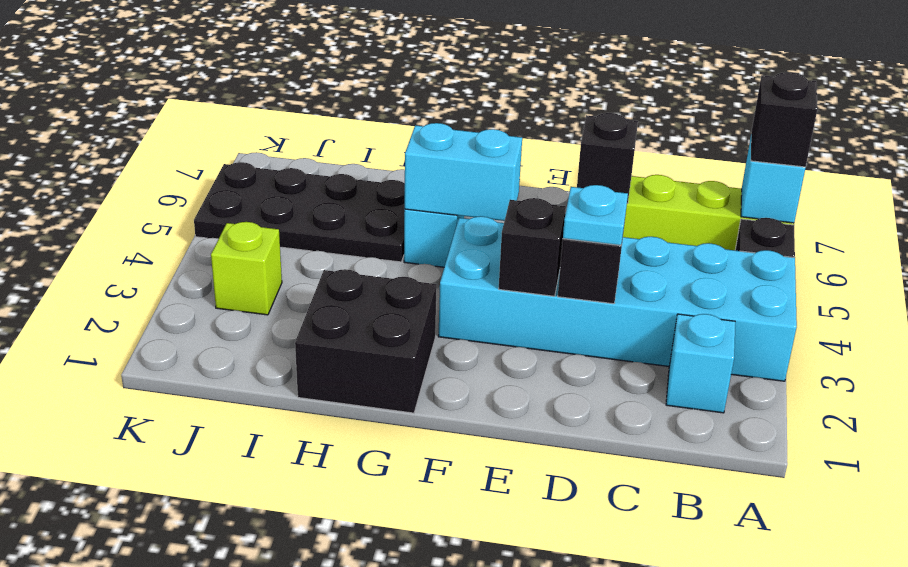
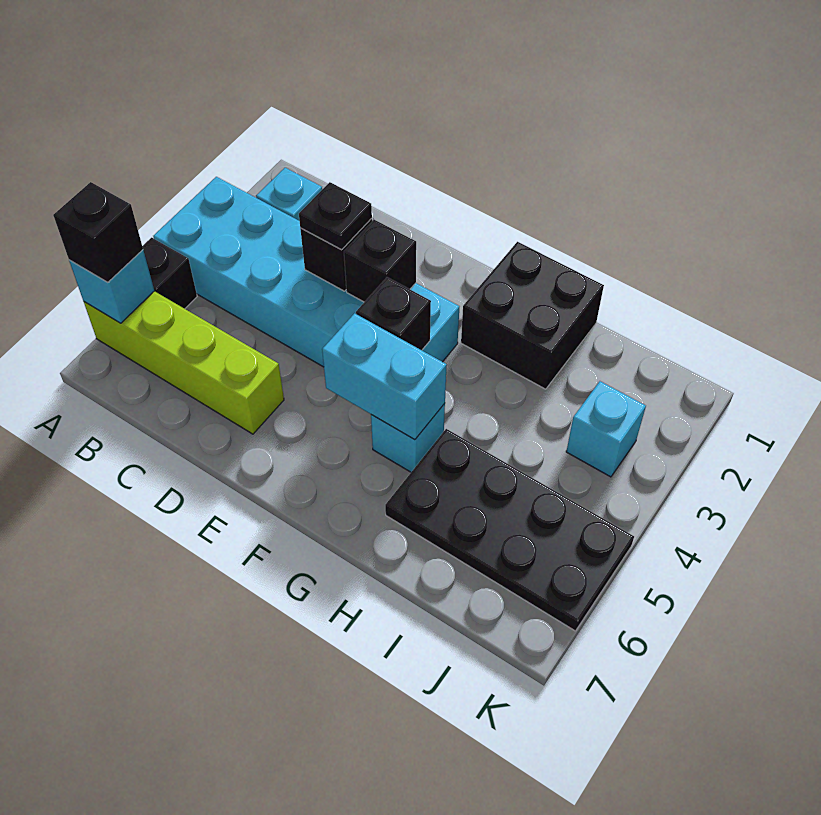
cyan plate D3 level 3 -> black plate D3 level 3
black brick D6 level 2 -> black brick F4 level 2
lime brick J3 level 1 -> cyan brick J3 level 1

